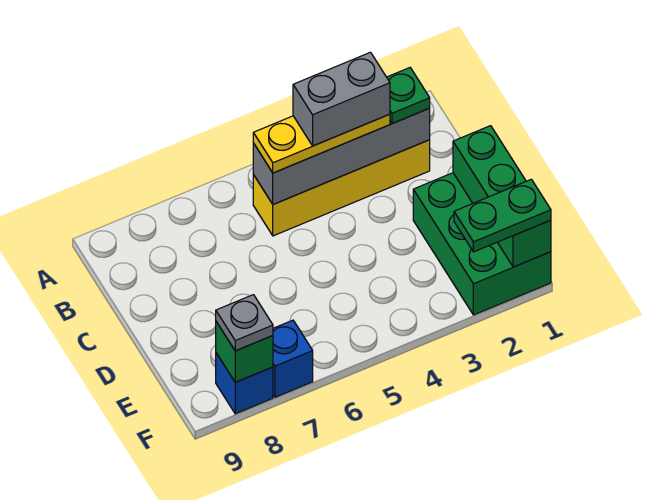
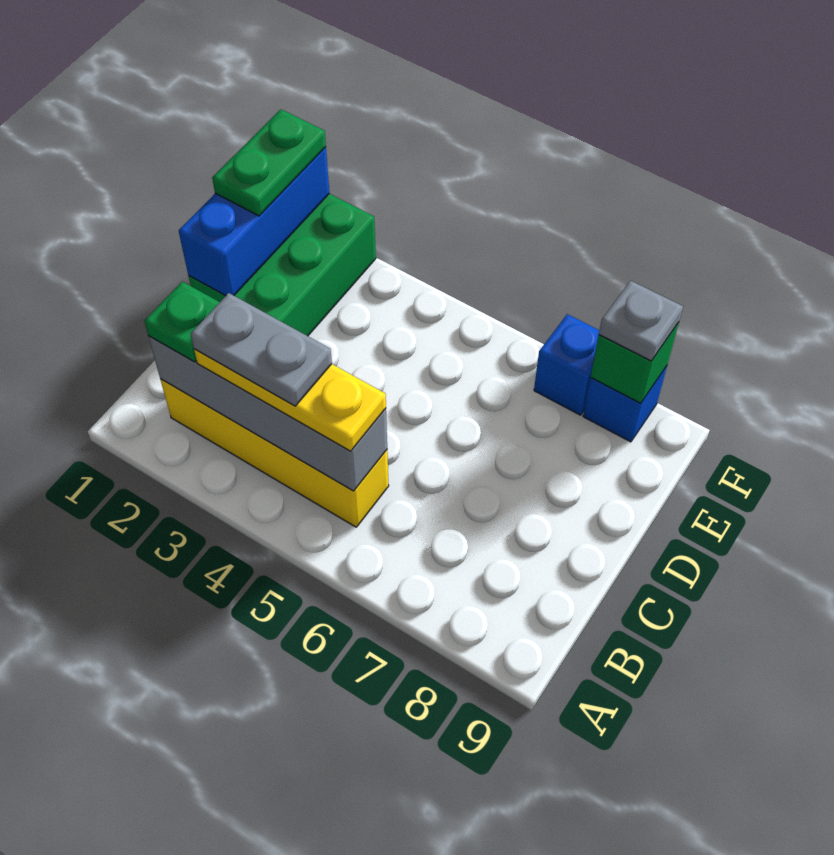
grey brick B3:B4 level 4 -> grey plate B3:B4 level 4
green brick D1:F1 level 2 -> blue brick D1:F1 level 2
green plate F1:F2 level 3 -> green plate E1:F1 level 3

